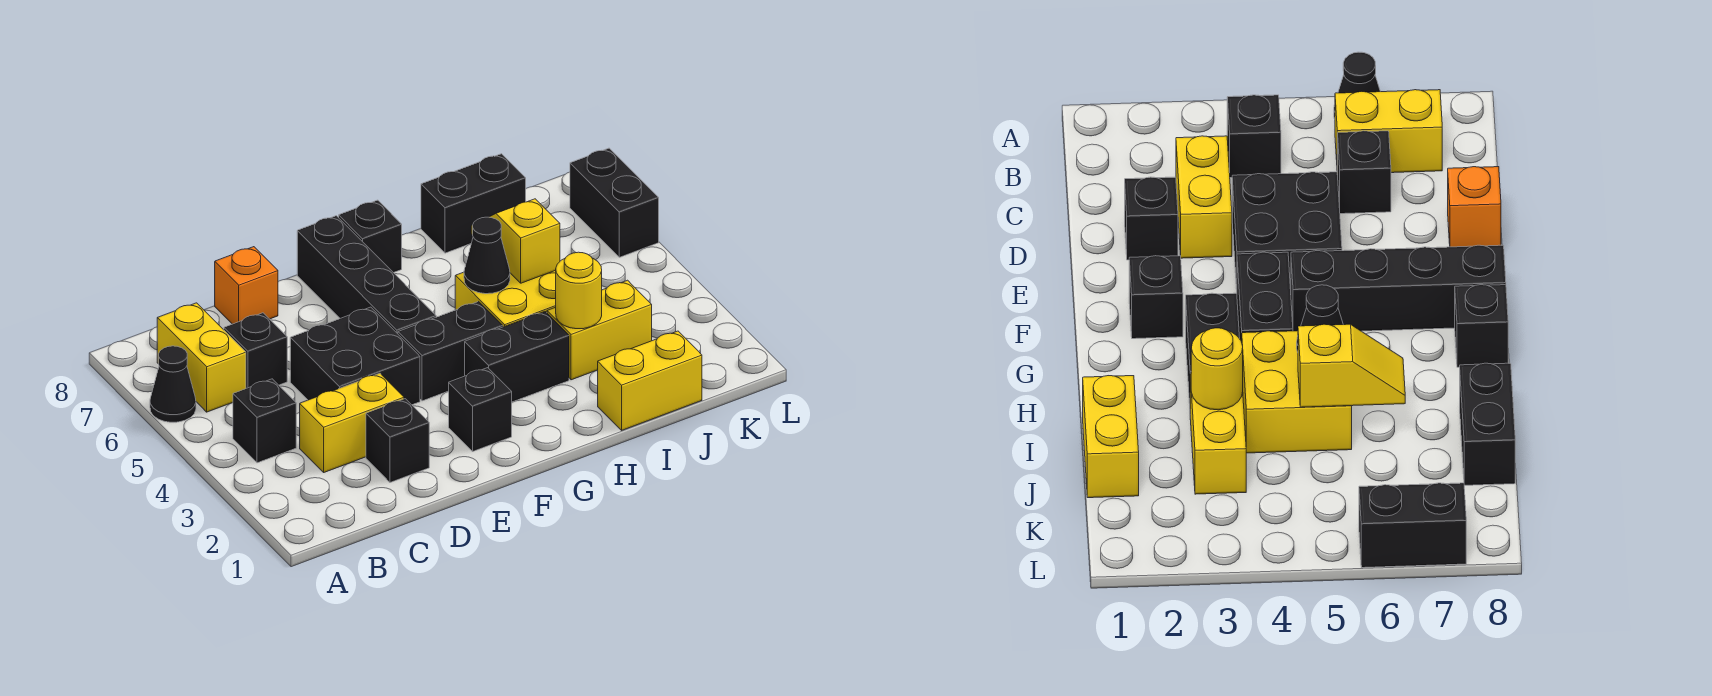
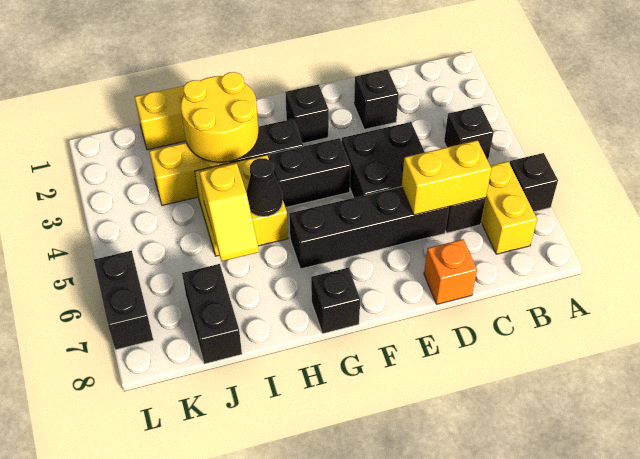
black cone A6 level 1 -> black brick A6 level 1
yellow brick C3:D3 level 1 -> yellow brick C6:D6 level 2
black brick F5:F8 level 1 -> black brick D6:G6 level 1
yellow round brick I3 level 2 -> yellow round brick H2:I3 level 2
black brick I8:J8 level 1 -> black brick J7:J8 level 1

